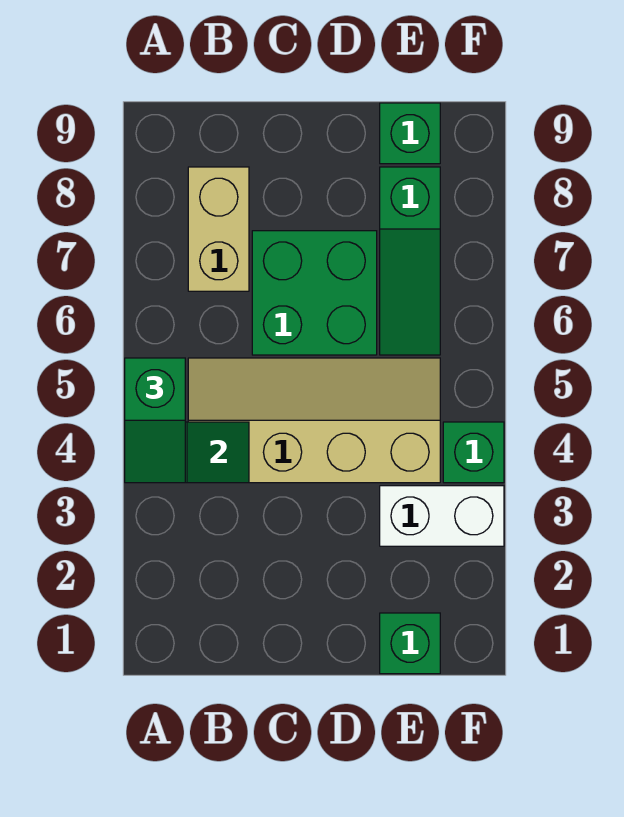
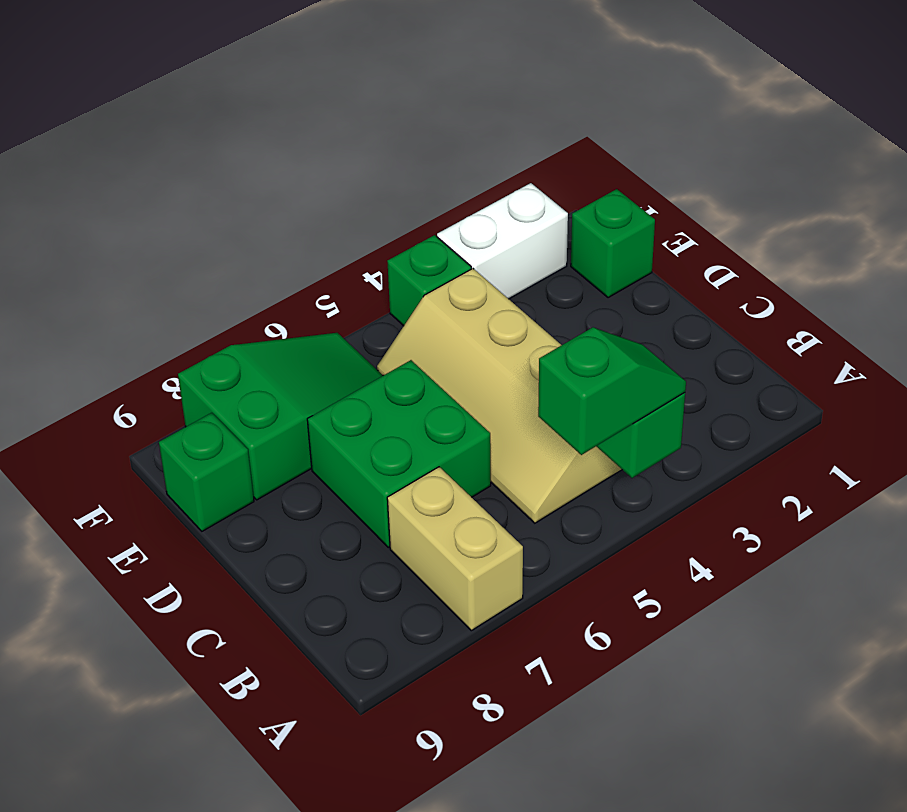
tan brick B7:B8 level 1 -> tan brick A7:B7 level 1
white brick E3:F3 level 1 -> white brick F2:F3 level 1
green slope E6:E8 level 1 top 8 -> green slope E6:F8 level 1 top 8

